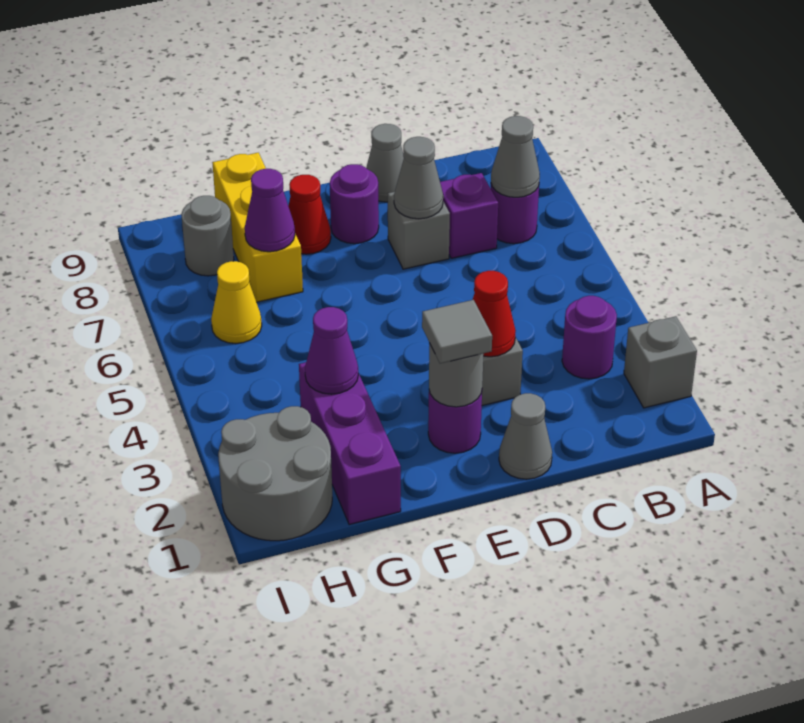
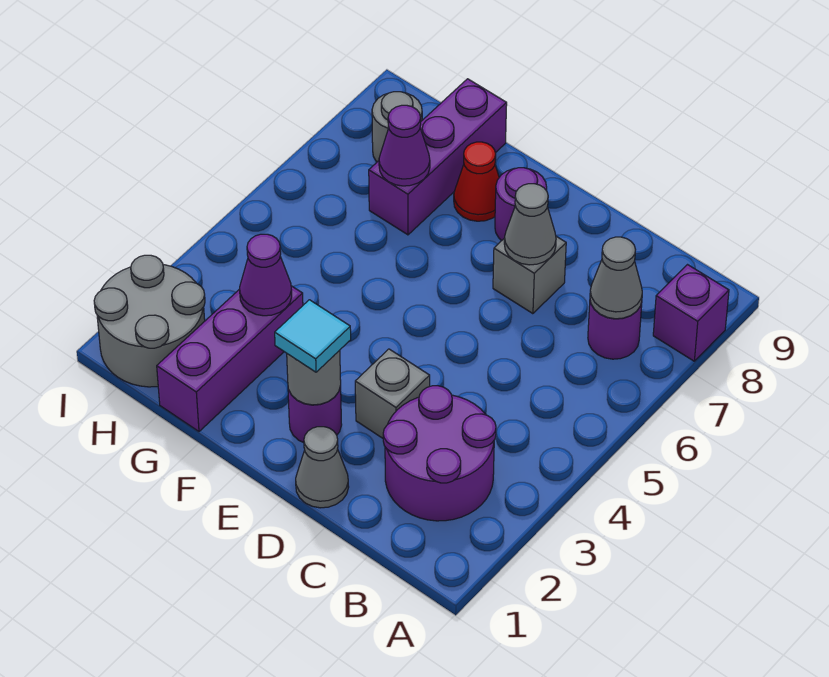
grey brick A2 level 1 -> none
purple round brick B3 level 1 -> purple round brick B2:C3 level 1
purple brick C7 level 1 -> purple brick A8 level 1
red cone D3 level 2 -> none
grey cone D9 level 1 -> none
grey tile E2 level 3 -> cyan tile E2 level 3
yellow brick G7:G9 level 1 -> purple brick G7:G9 level 1
yellow cone H6 level 1 -> none

